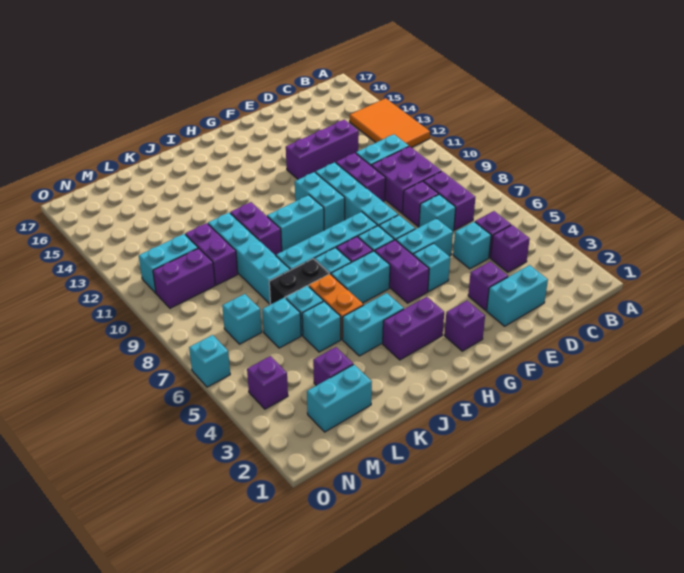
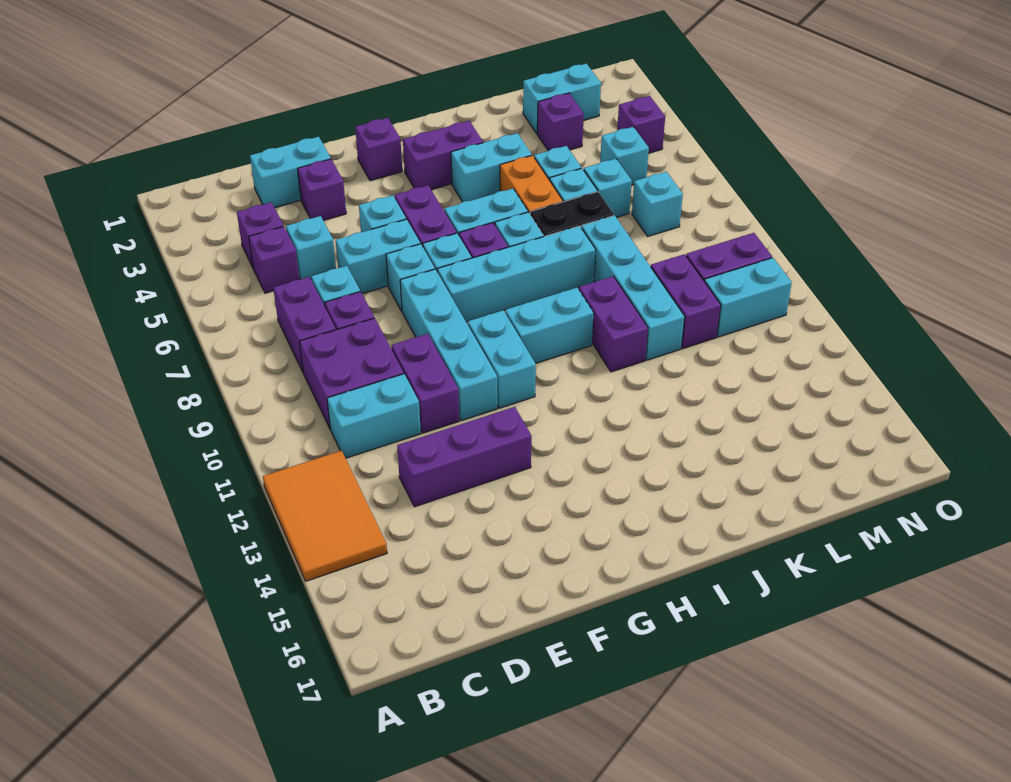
cyan brick O6 level 1 -> cyan brick M5 level 1

